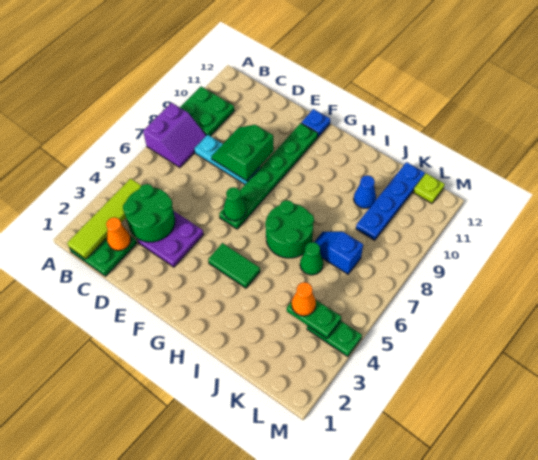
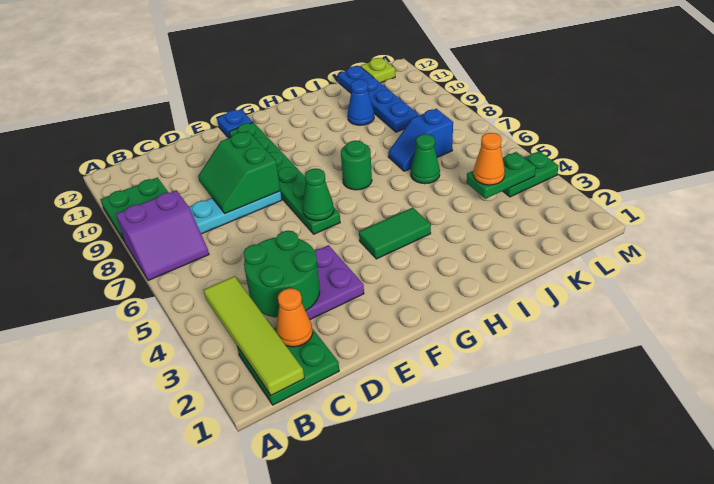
purple slope A7:B8 level 1 top A -> purple slope A7:B8 level 1 top 8
green round brick H6:I7 level 1 -> green round brick H7 level 1

